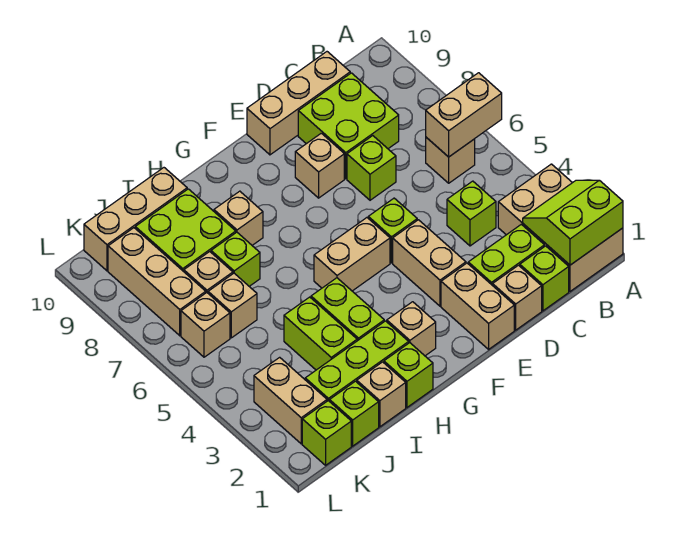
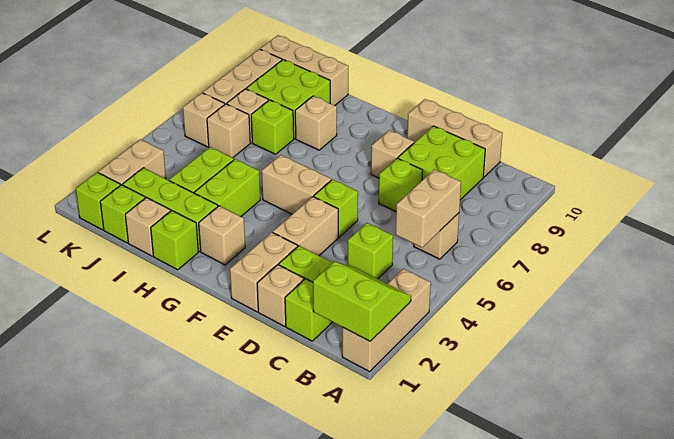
tan brick A1:B3 level 1 -> tan brick A1:A3 level 1
tan brick A6:B6 level 2 -> tan brick B5:B6 level 2

